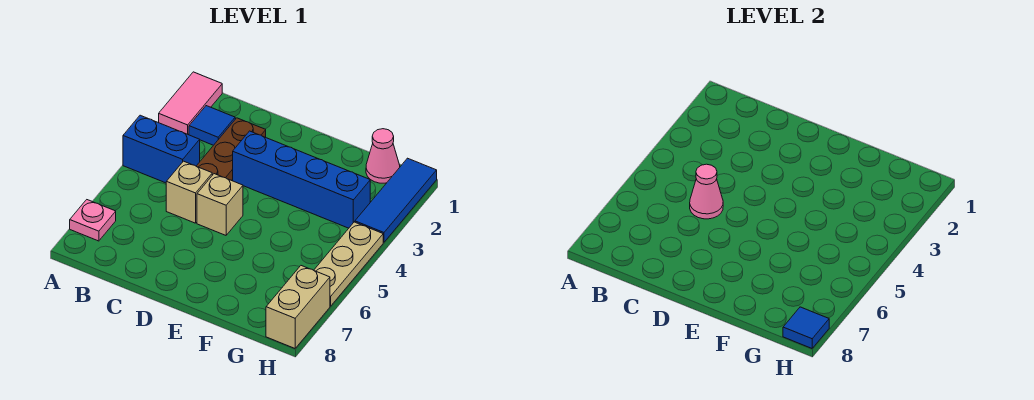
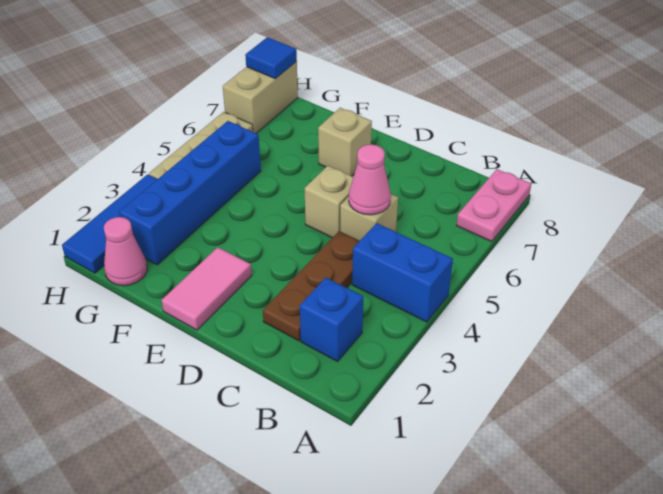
pink tile A1:A2 level 1 -> pink tile E1:E2 level 1
pink plate A7 level 1 -> pink plate A7:A8 level 1
blue tile B2 level 1 -> blue brick B2 level 1
blue brick D3:G3 level 1 -> blue brick G2:G5 level 1
none -> tan brick E7 level 1

